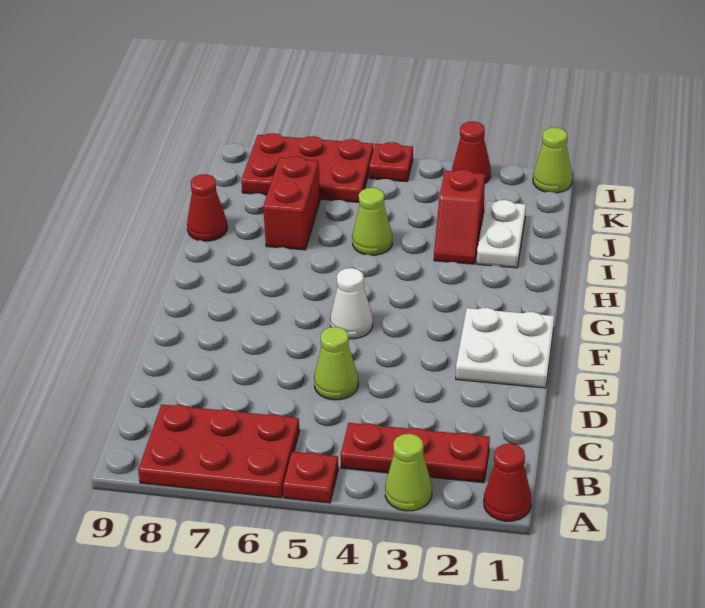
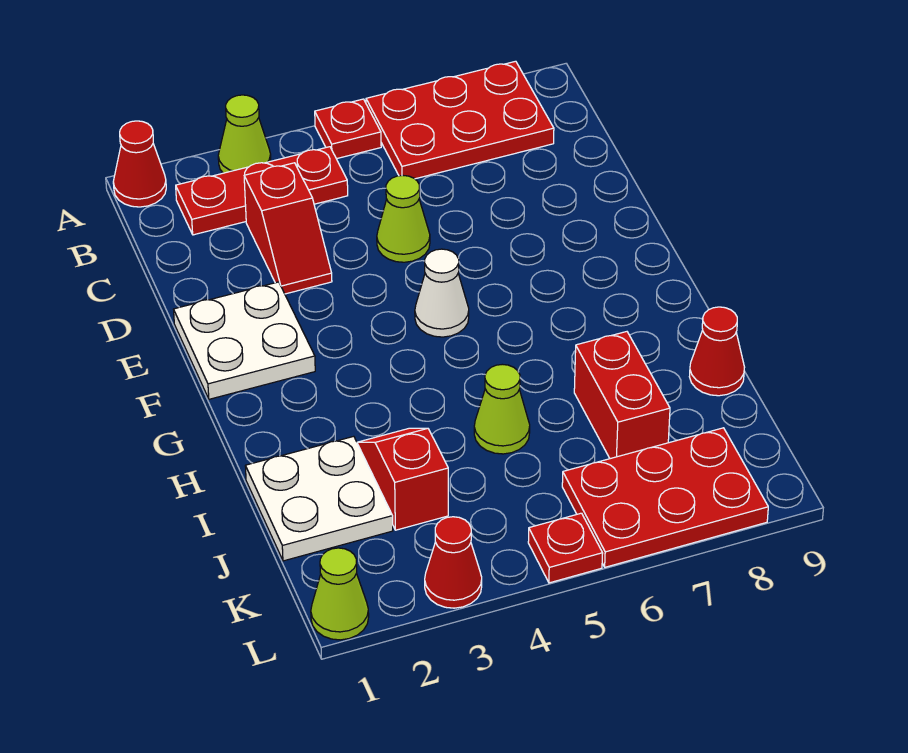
none -> red slope C3:D3 level 1 top C
white plate I2:J2 level 1 -> white plate I1:J2 level 1

